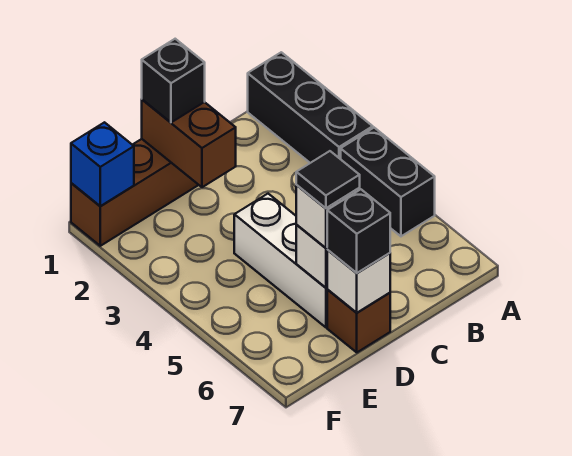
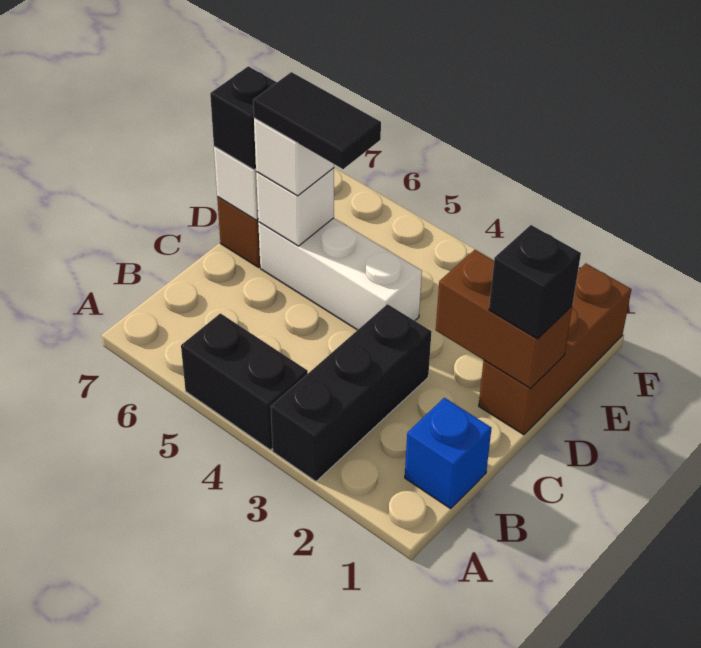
black brick A1:A3 level 1 -> black brick A3:C3 level 1
black tile D6 level 4 -> black tile D5:D6 level 4
blue brick F1 level 2 -> blue brick B1 level 1

